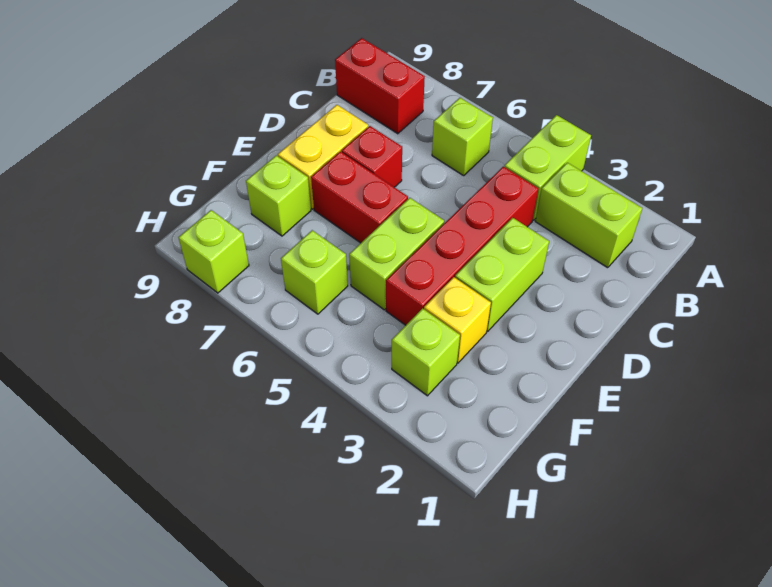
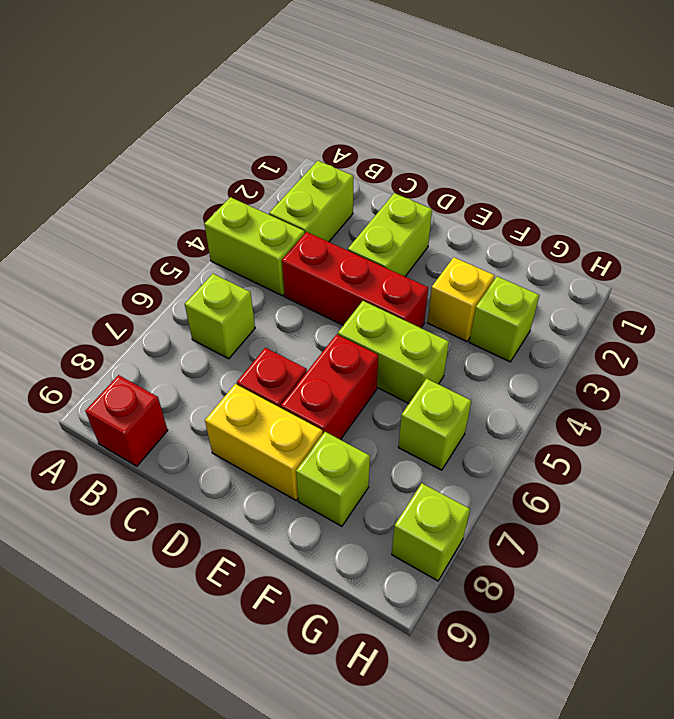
red brick B8:B9 level 1 -> red brick B9 level 1
red brick C4:F4 level 1 -> red brick C4:E4 level 1
lime brick D3:E3 level 1 -> lime brick D2:D3 level 1

